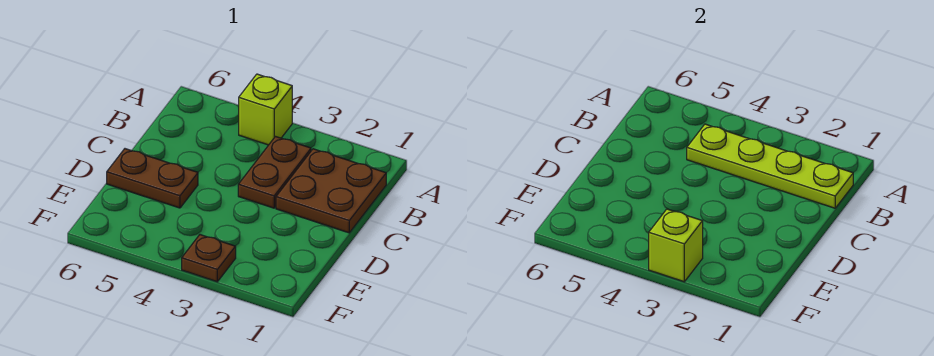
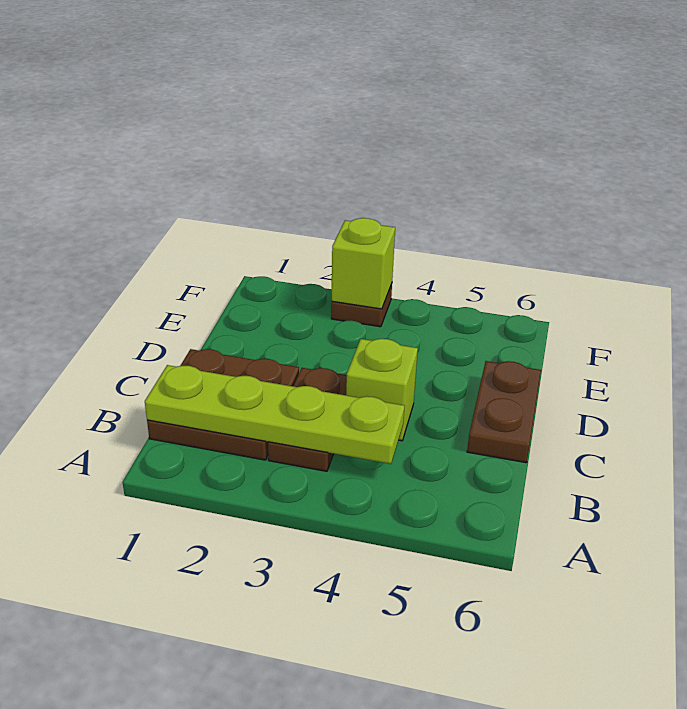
lime brick A4 level 1 -> lime brick C4 level 1
brown plate D5:D6 level 1 -> brown plate C6:D6 level 1

